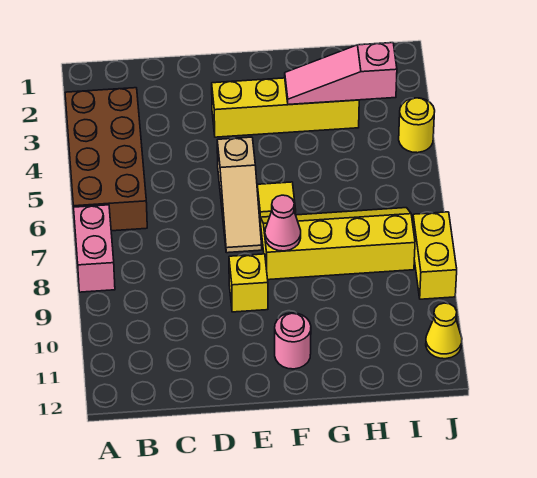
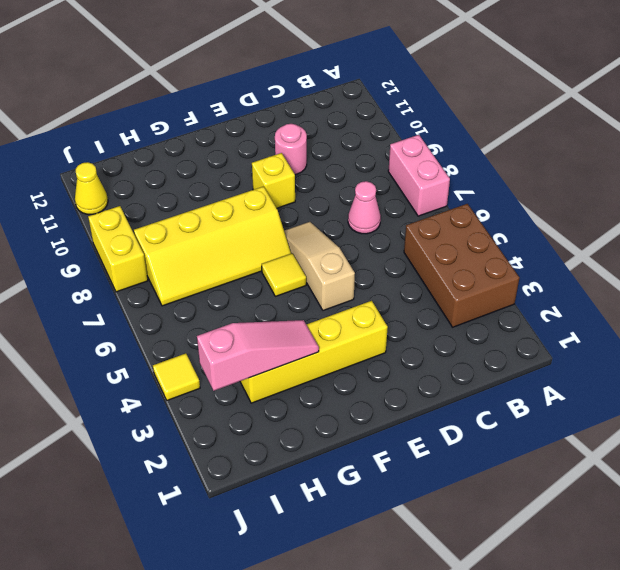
brown brick A3:B6 level 1 -> brown brick A3:B5 level 1
pink cone F8 level 2 -> pink cone C7 level 1
pink round brick F11 level 1 -> pink round brick D10 level 1
yellow round brick J4 level 1 -> yellow tile J4 level 1

